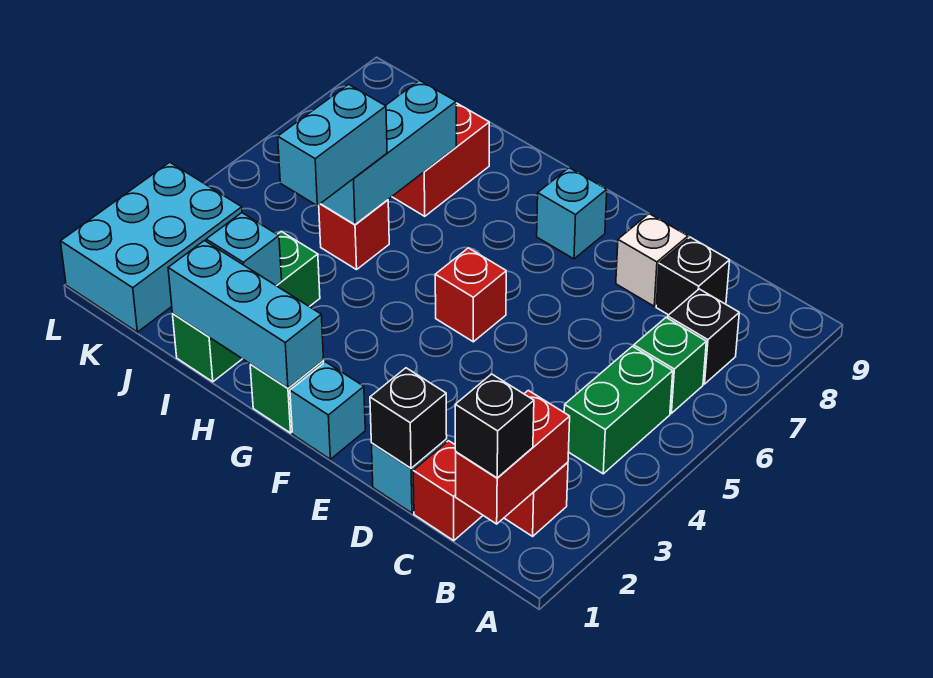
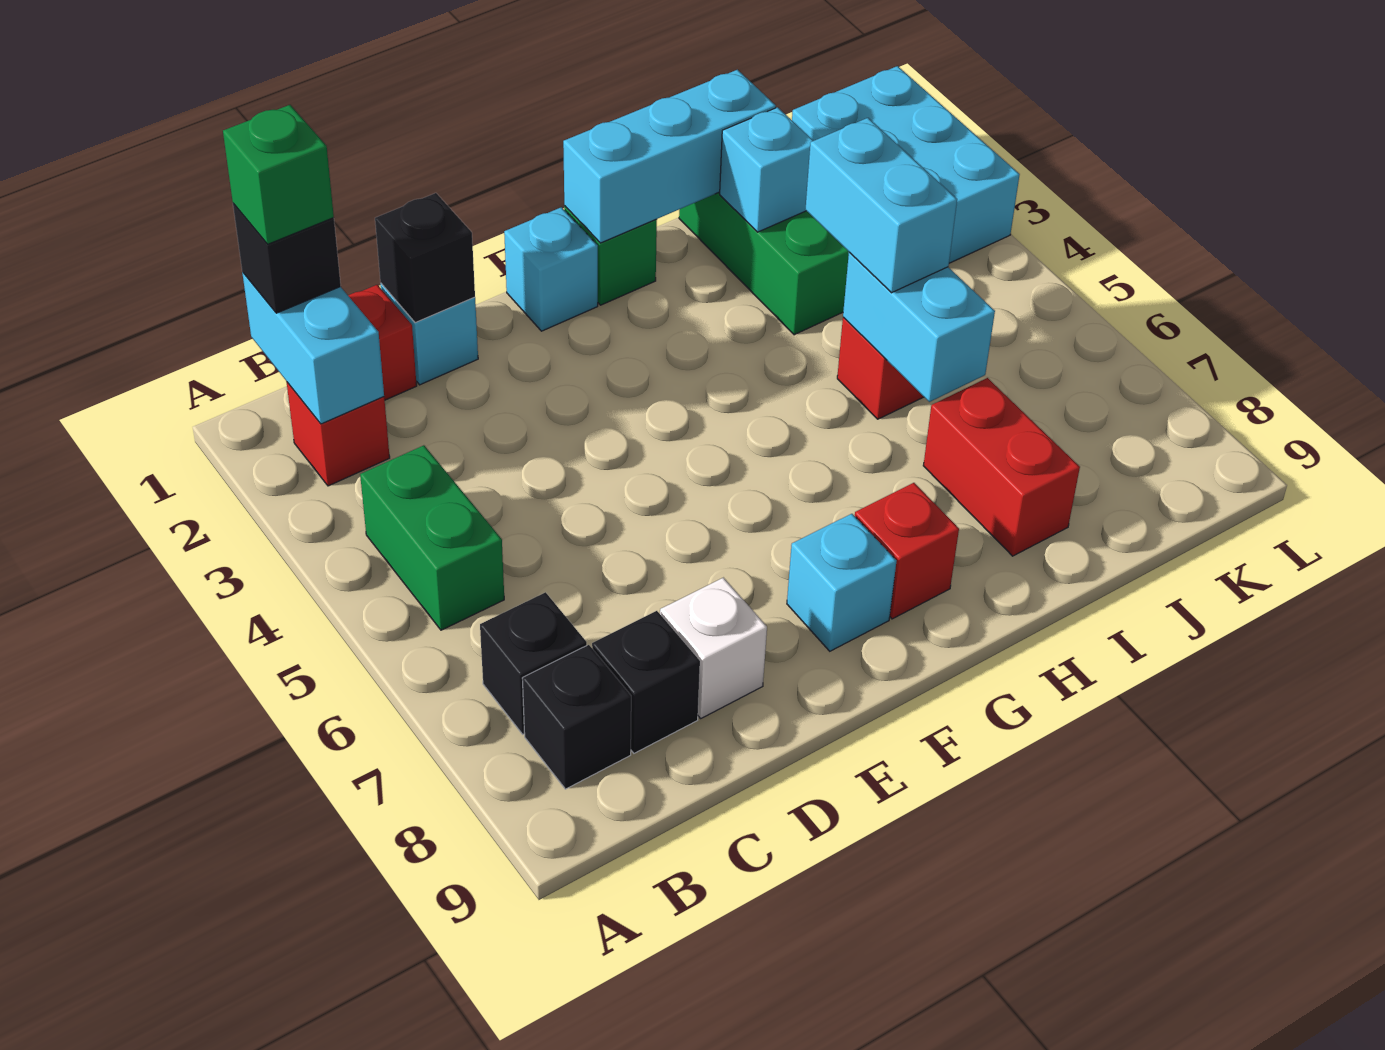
red brick B1:B2 level 2 -> cyan brick B1:B2 level 2
green brick B6 level 1 -> green brick B1 level 4
none -> black brick B8 level 1
red brick F5 level 1 -> red brick G8 level 1
cyan brick I5:I7 level 2 -> cyan brick I5:I6 level 2

